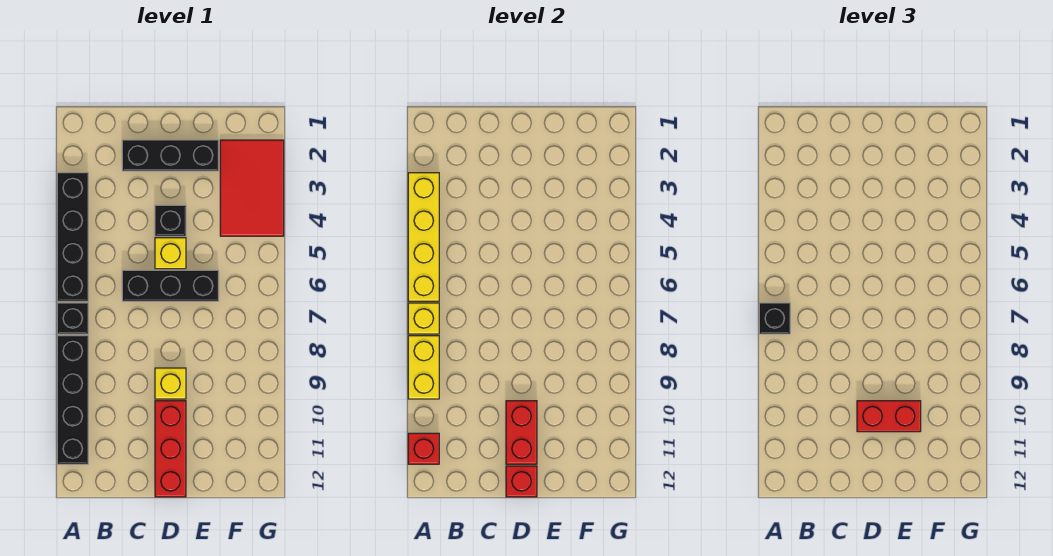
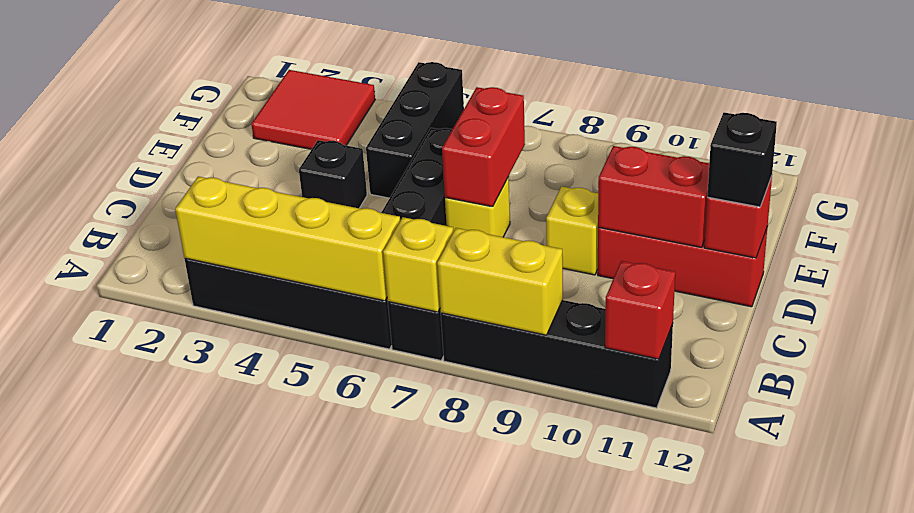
black brick A7 level 3 -> black brick D12 level 3
black brick C2:E2 level 1 -> black brick E5:G5 level 1
yellow brick D5 level 1 -> yellow brick D7 level 1
red brick D10:E10 level 3 -> red brick D7:E7 level 2
red tile F2:G4 level 1 -> red tile F2:G3 level 1

